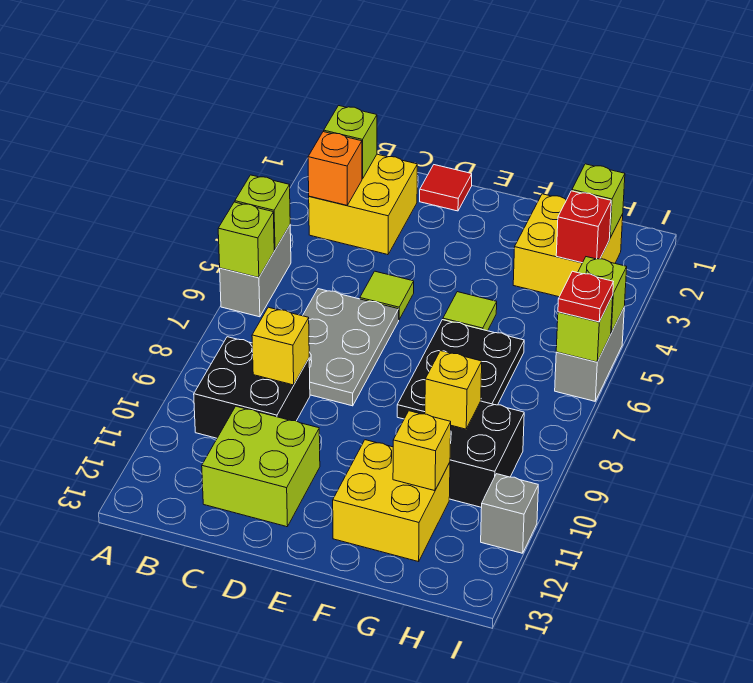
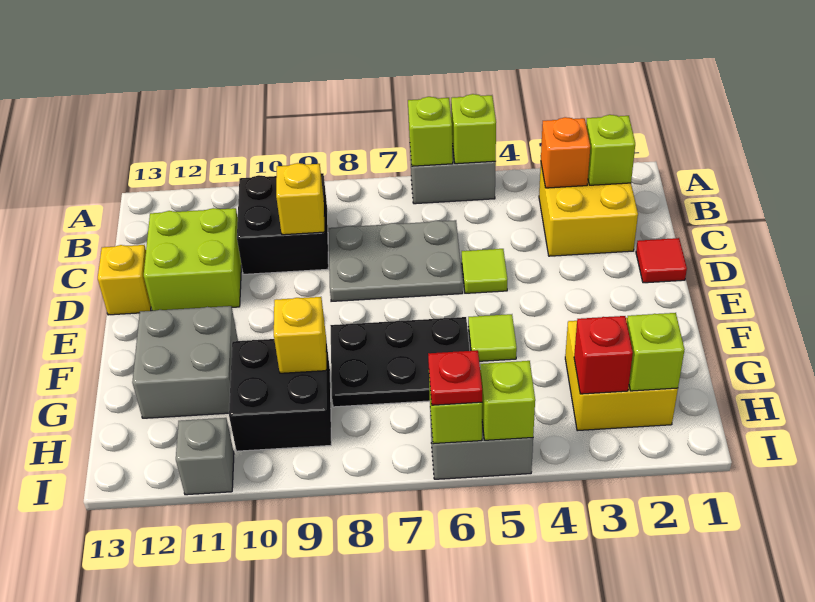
yellow brick F11:G12 level 1 -> grey brick F11:G12 level 1
yellow brick G11 level 2 -> yellow brick D13 level 1

